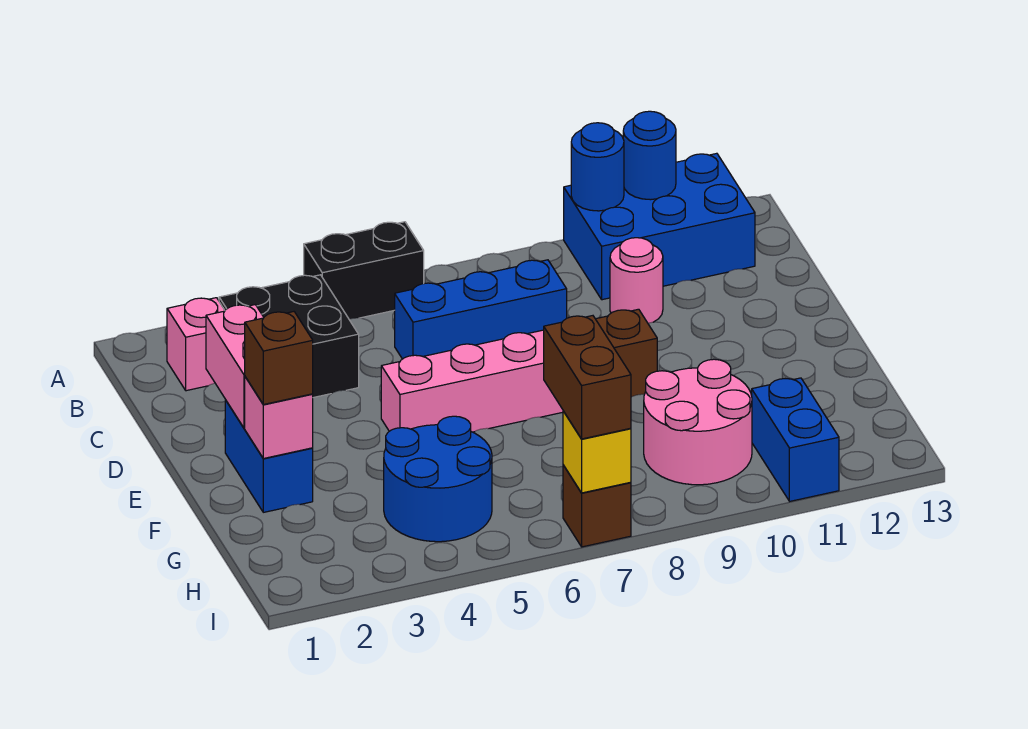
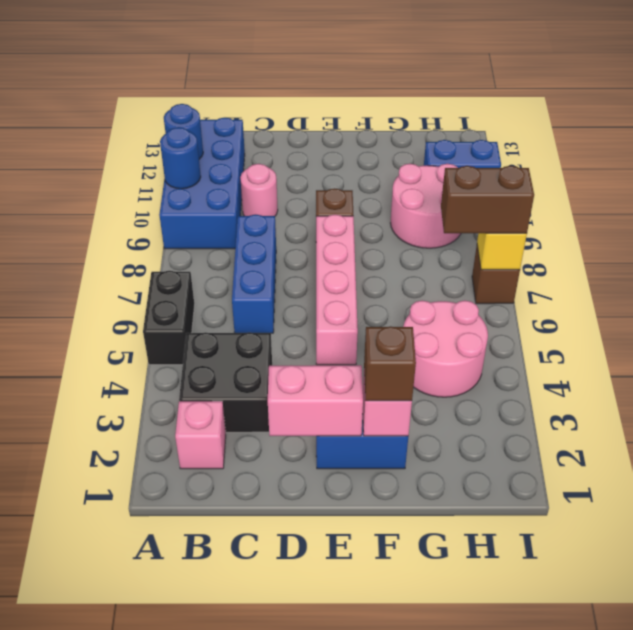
blue brick A10:B12 level 1 -> blue brick A9:B12 level 1
blue round brick G4:H5 level 1 -> pink round brick G4:H5 level 1

